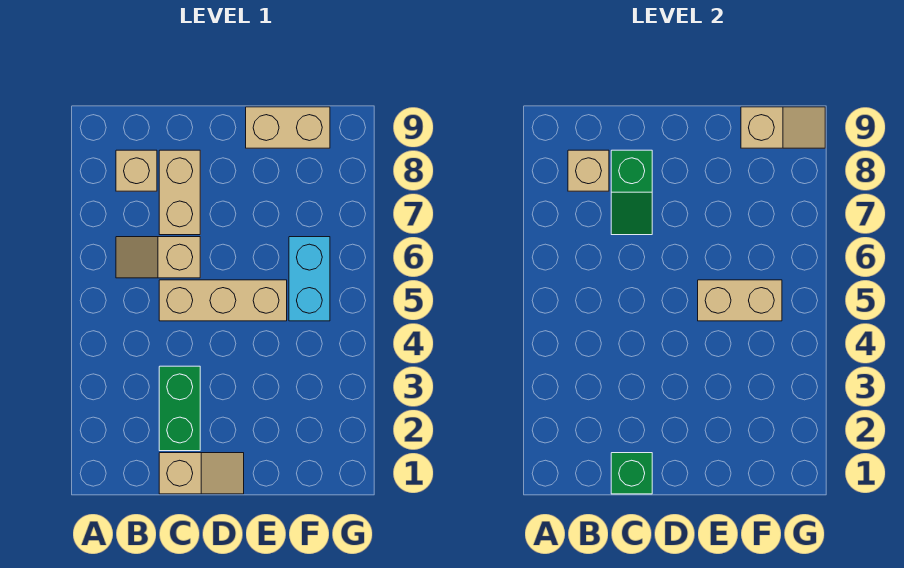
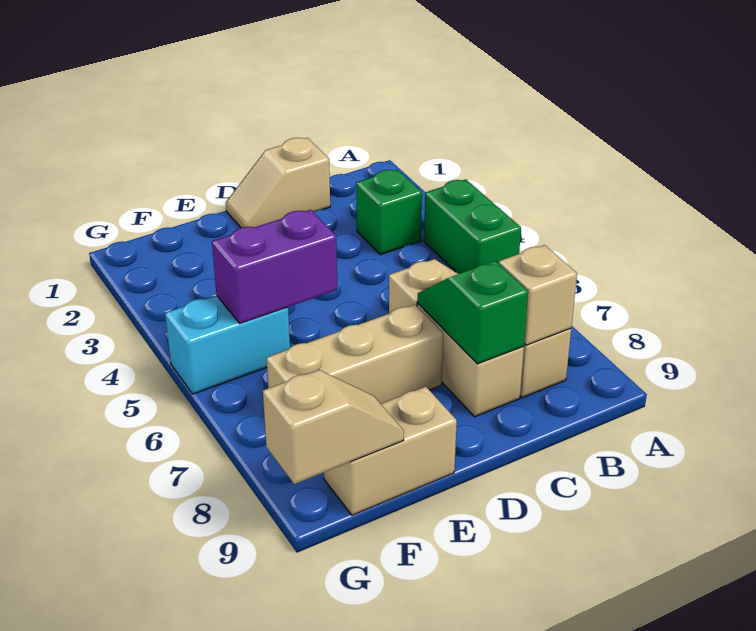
green brick C1 level 2 -> green brick B3 level 1
green brick C2:C3 level 1 -> green brick A4:A5 level 1
tan brick C5:E5 level 1 -> tan brick D7:F7 level 1
tan brick E5:F5 level 2 -> purple brick E5:F5 level 2
cyan brick F5:F6 level 1 -> cyan brick F5:G5 level 1
tan slope F9:G9 level 2 top F -> tan slope F9:G9 level 2 top G

